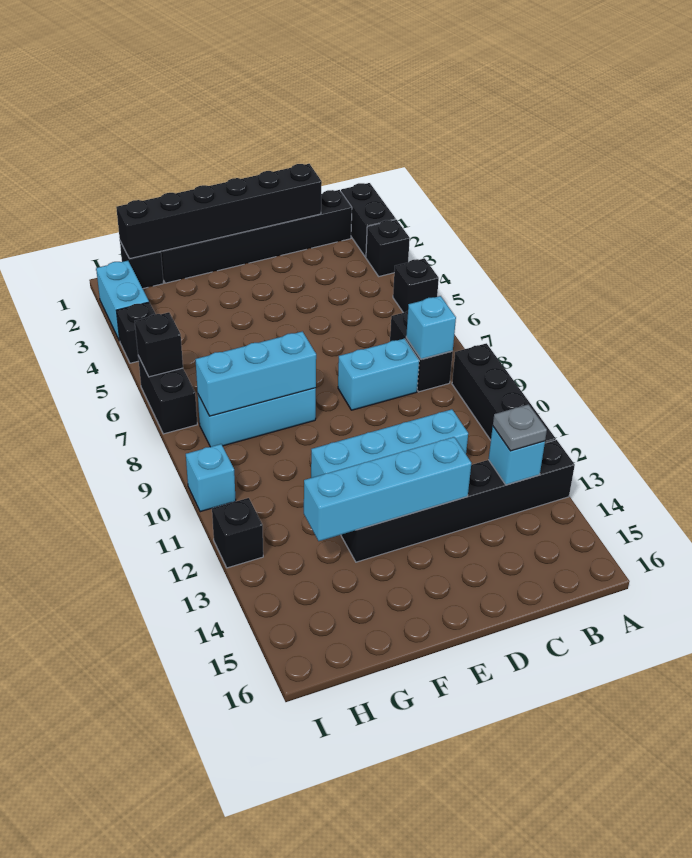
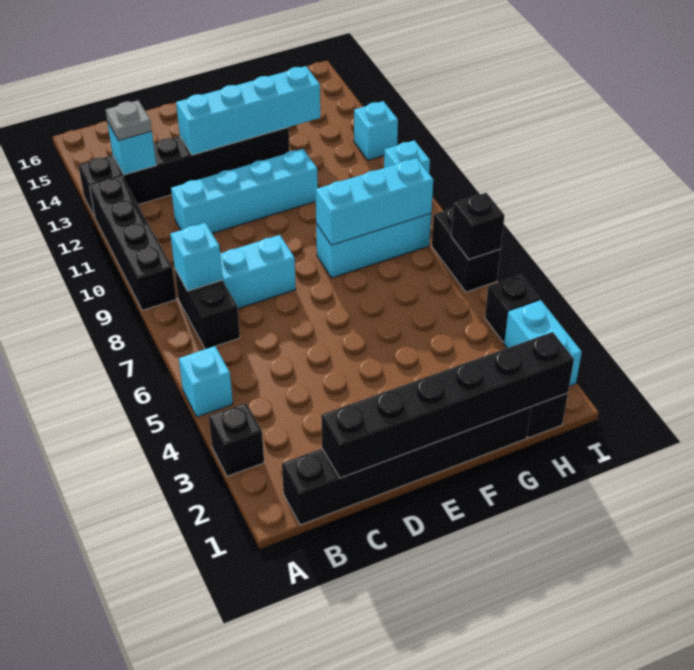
black brick A1:A2 level 1 -> none
black brick A5 level 1 -> cyan brick A5 level 1
black brick I12 level 1 -> cyan brick I12 level 1

